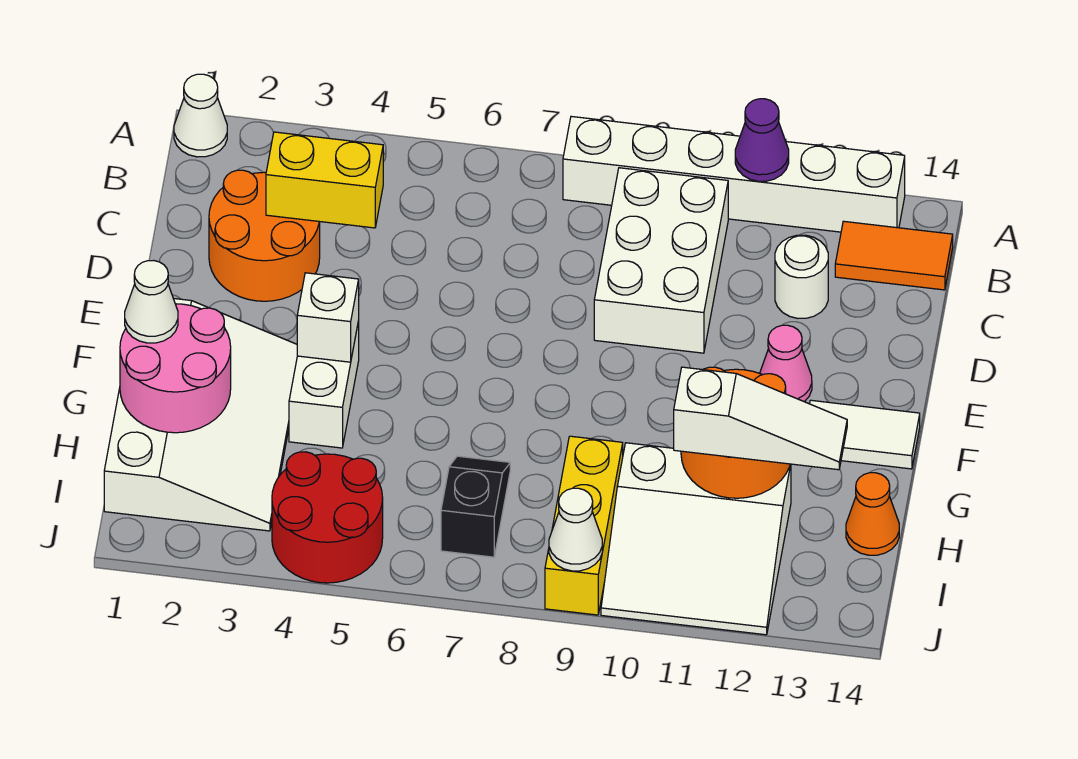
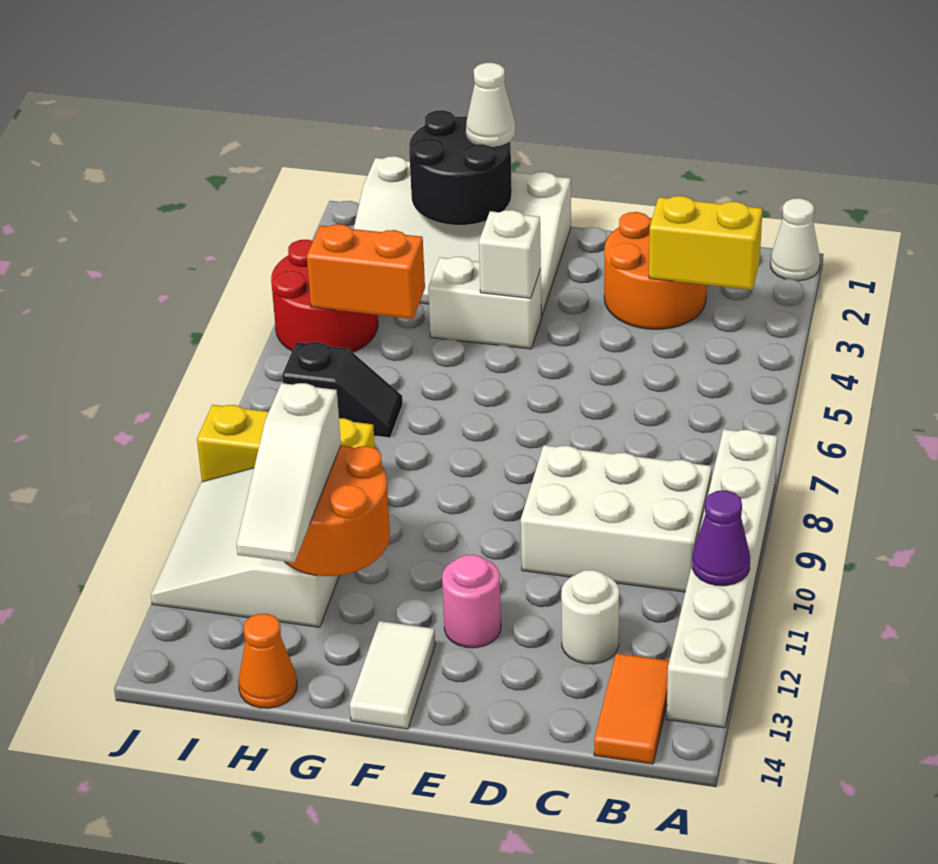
yellow brick C3:C4 level 2 -> yellow brick B3:C3 level 2
pink cone E12 level 1 -> pink round brick E12 level 1
pink round brick G1:H2 level 2 -> black round brick G1:H2 level 2
none -> orange brick H5:I5 level 2
white cone J9 level 2 -> none

